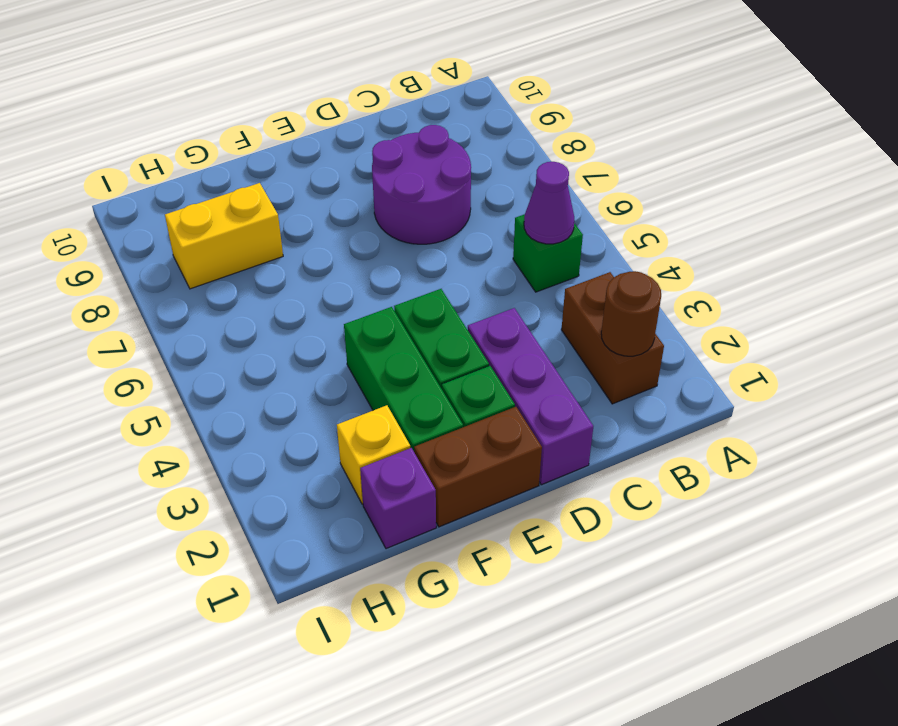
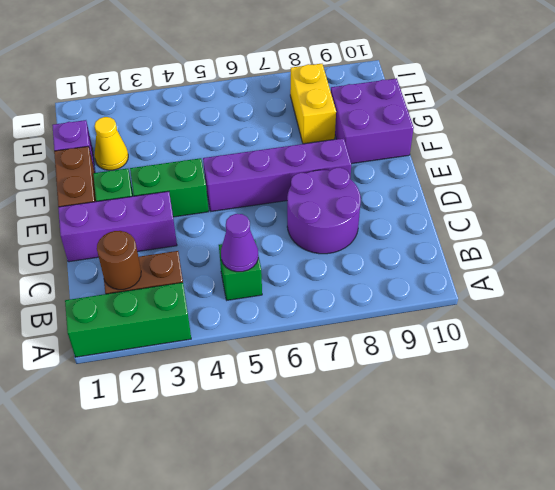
none -> purple brick E5:E8 level 1
green brick F2:F4 level 1 -> green brick A1:A3 level 1
none -> purple brick F9:G10 level 1
yellow brick G2 level 1 -> yellow cone G2 level 1

